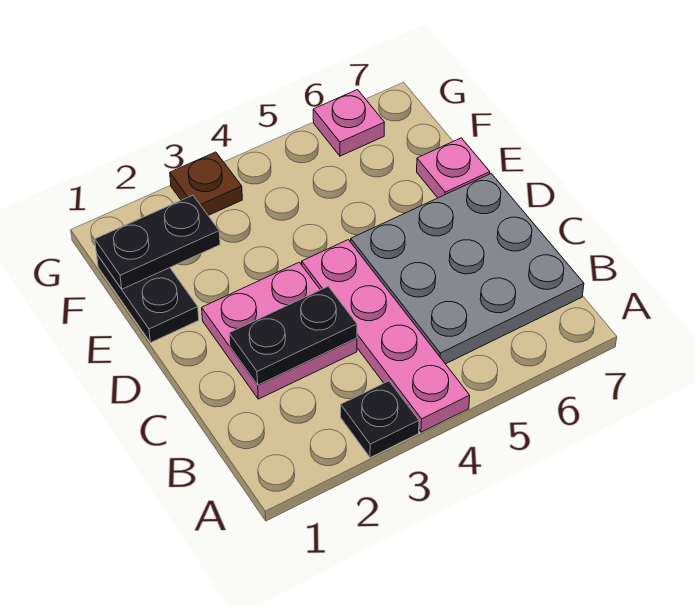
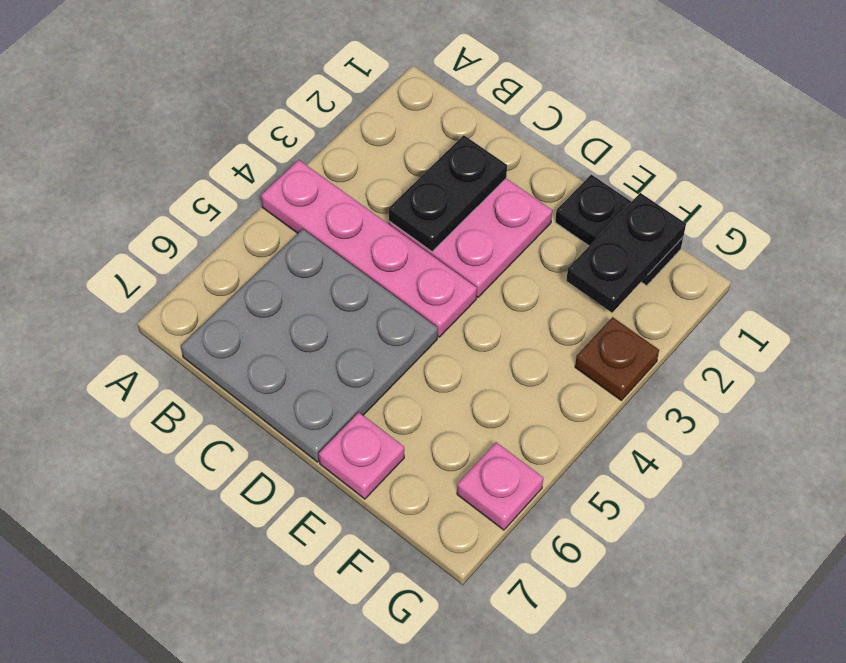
black plate A3 level 1 -> none

